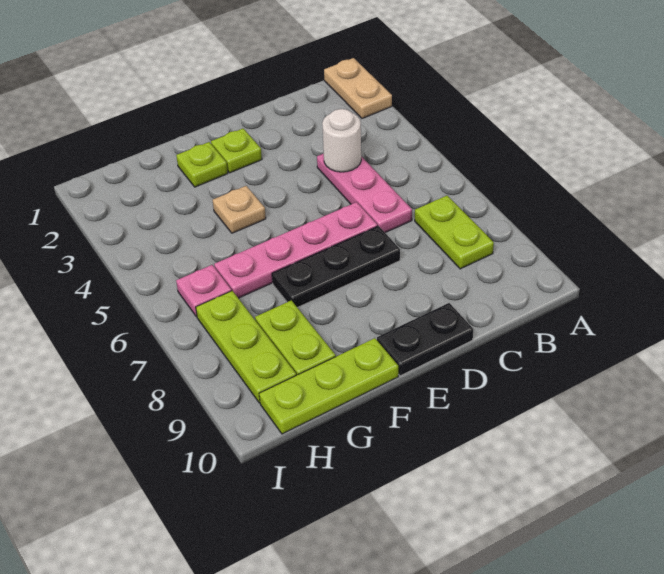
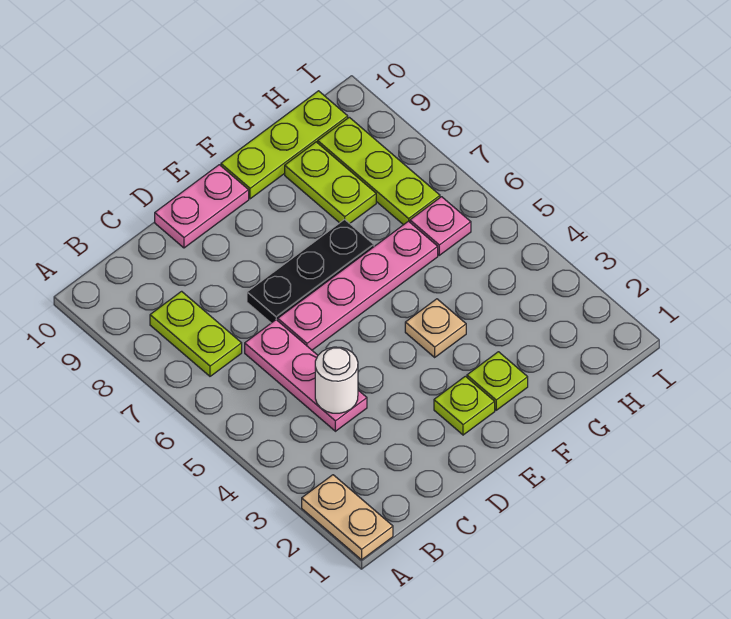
black plate D10:E10 level 1 -> pink plate D10:E10 level 1

